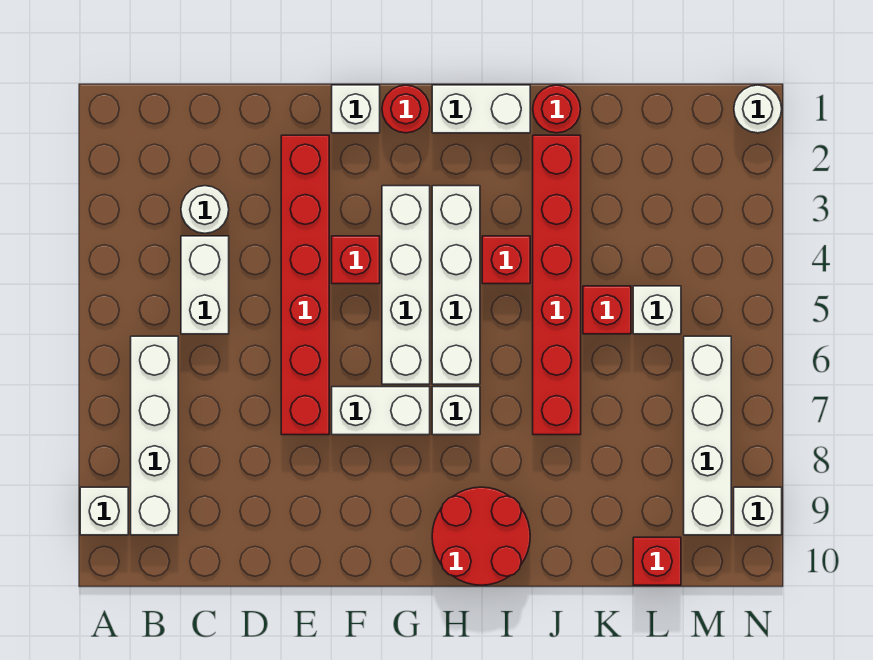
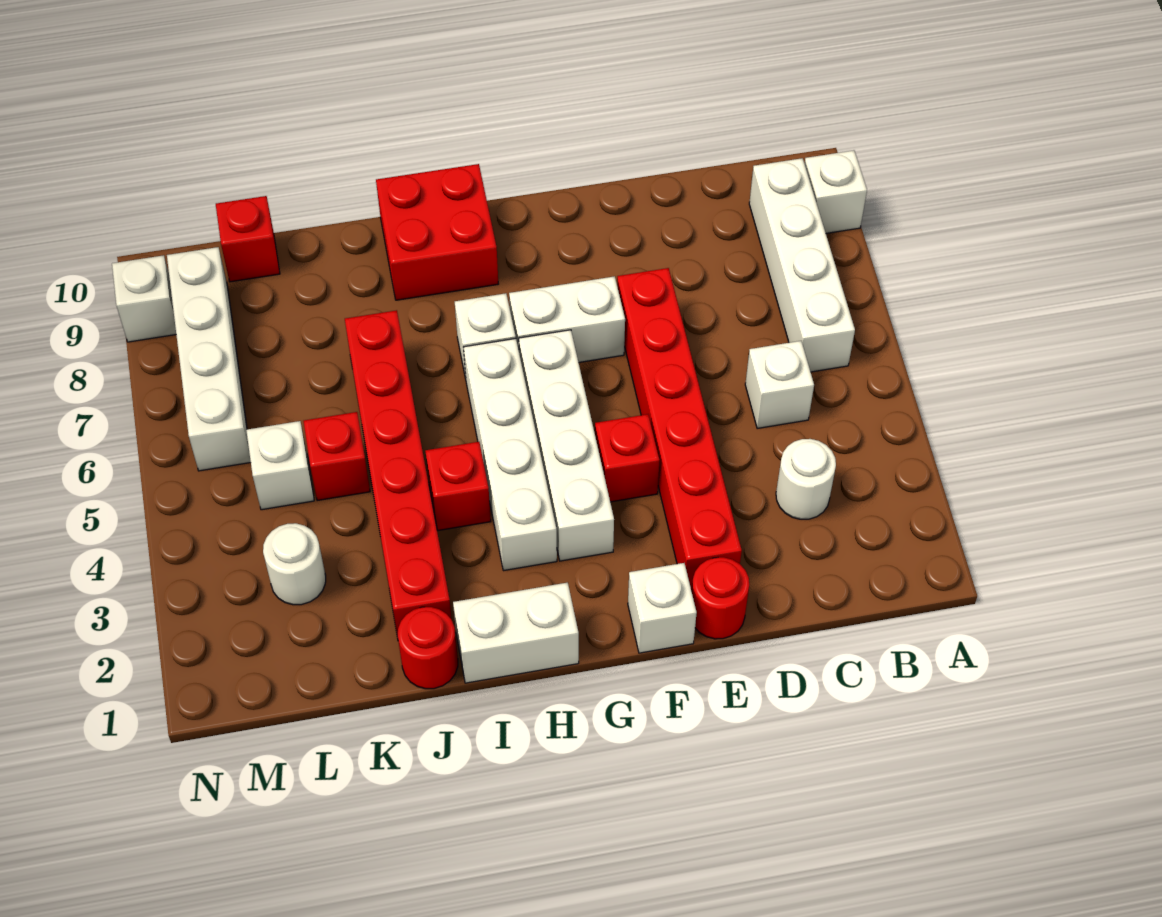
white brick C4:C5 level 1 -> white brick C5 level 1
red round brick G1 level 1 -> red round brick E1 level 1
red round brick H9:I10 level 1 -> red brick H9:I10 level 1
white round brick N1 level 1 -> white round brick L3 level 1

